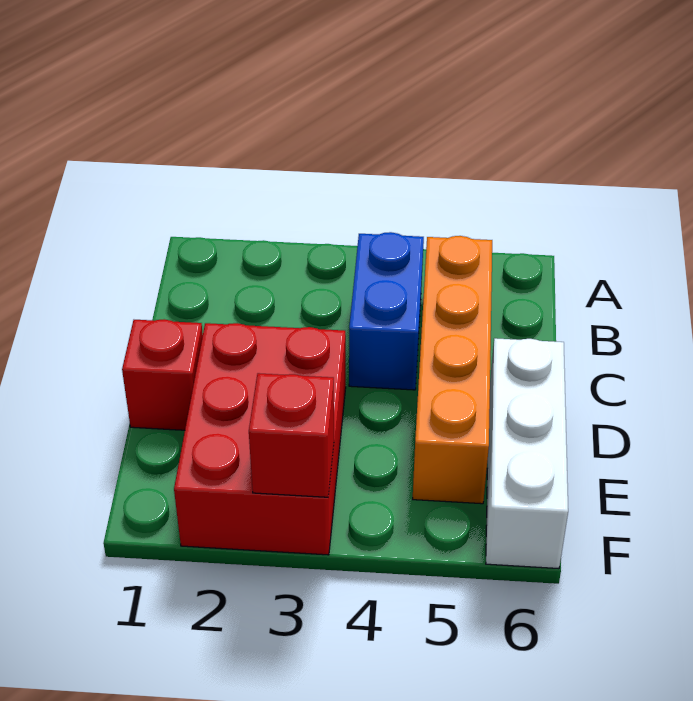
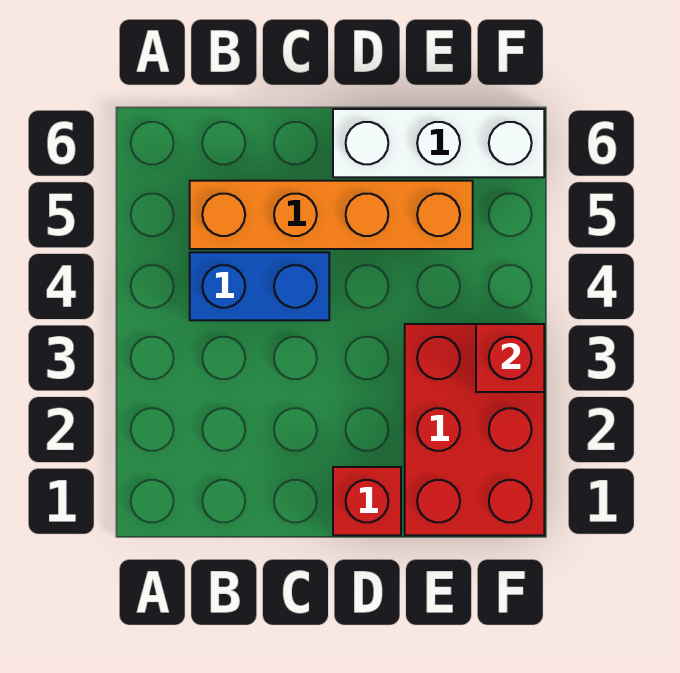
red brick D2:F3 level 1 -> red brick E1:F3 level 1

